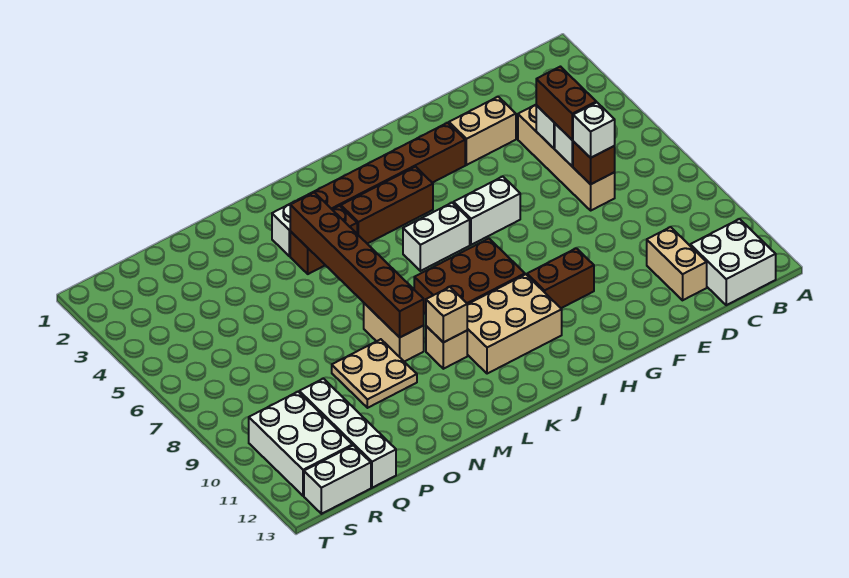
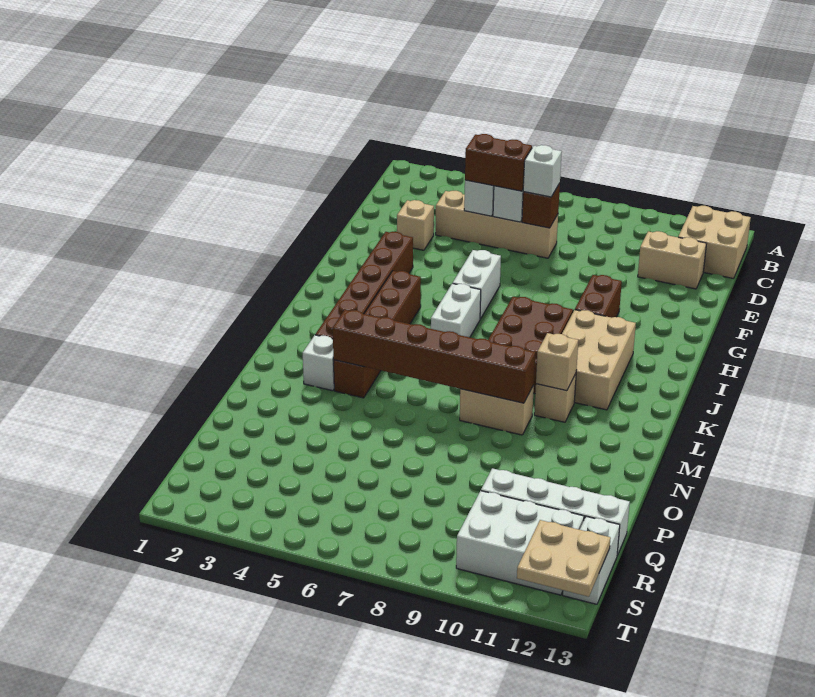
white brick B12:C13 level 1 -> tan brick B12:C13 level 1
tan brick E3:F3 level 1 -> tan brick E3 level 1
tan plate N9:O10 level 1 -> tan plate S12:T13 level 2

